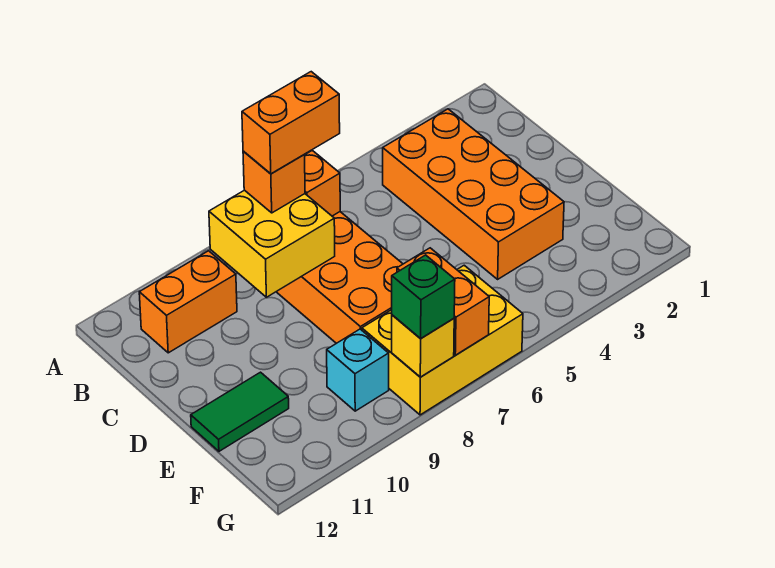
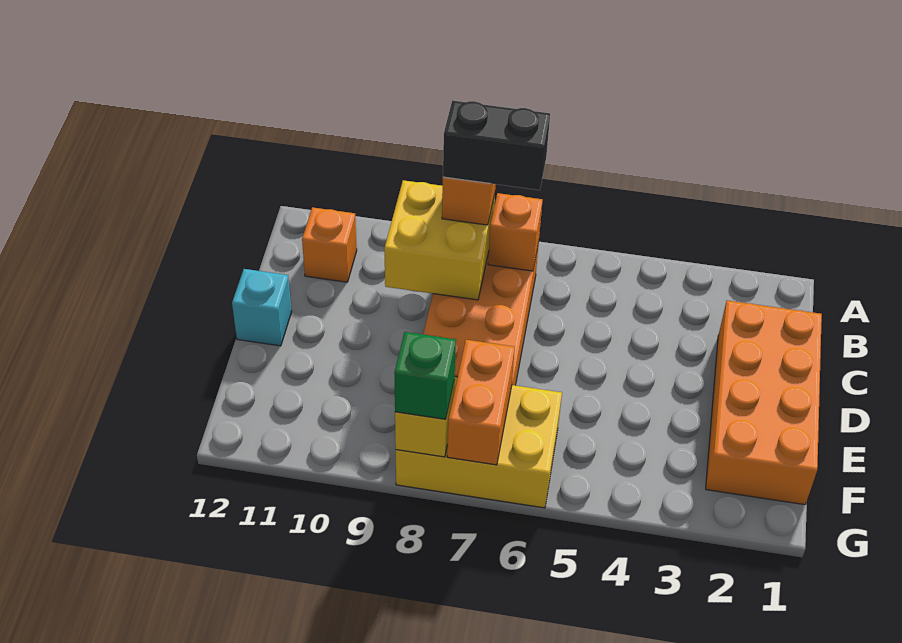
orange brick B3:E4 level 1 -> orange brick C1:F2 level 1
orange brick B7:B8 level 4 -> black brick B7:B8 level 4
orange brick B10:B11 level 1 -> orange brick B11 level 1
green tile E11:E12 level 1 -> none
cyan brick F9 level 1 -> cyan brick D12 level 1

